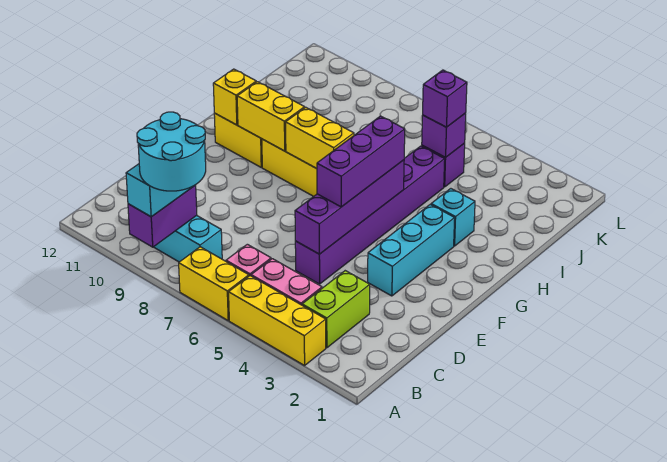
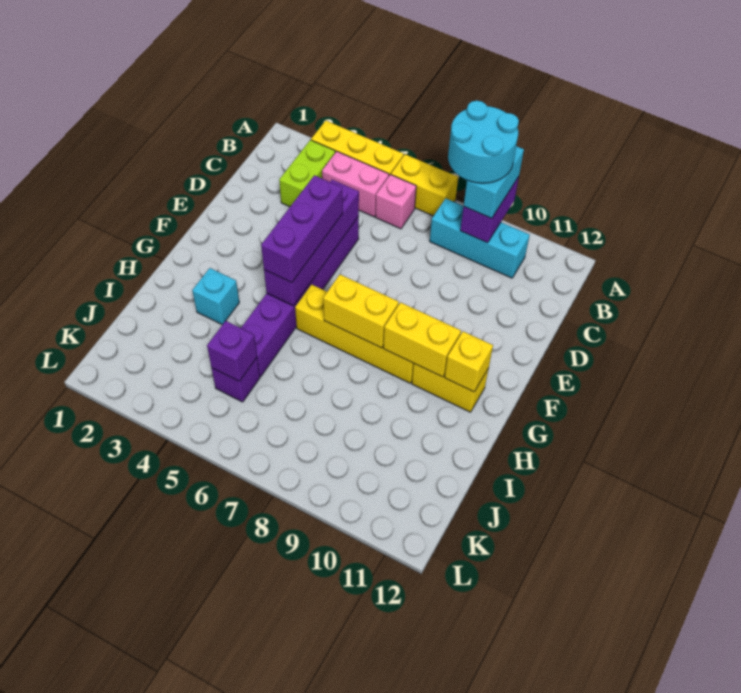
cyan brick E3:G3 level 1 -> none
purple brick J5 level 3 -> none

